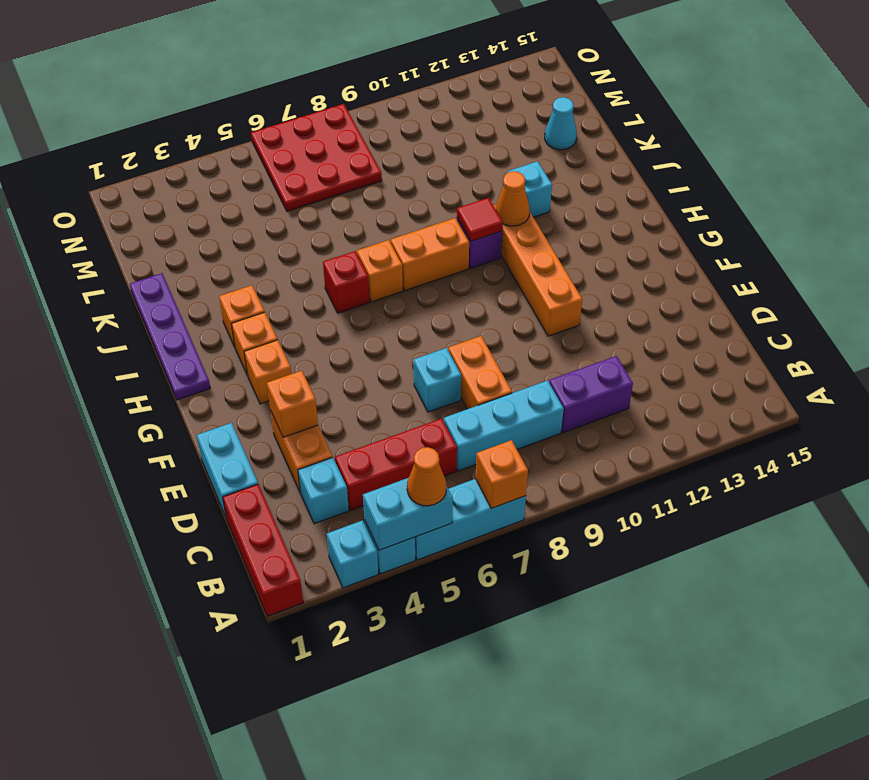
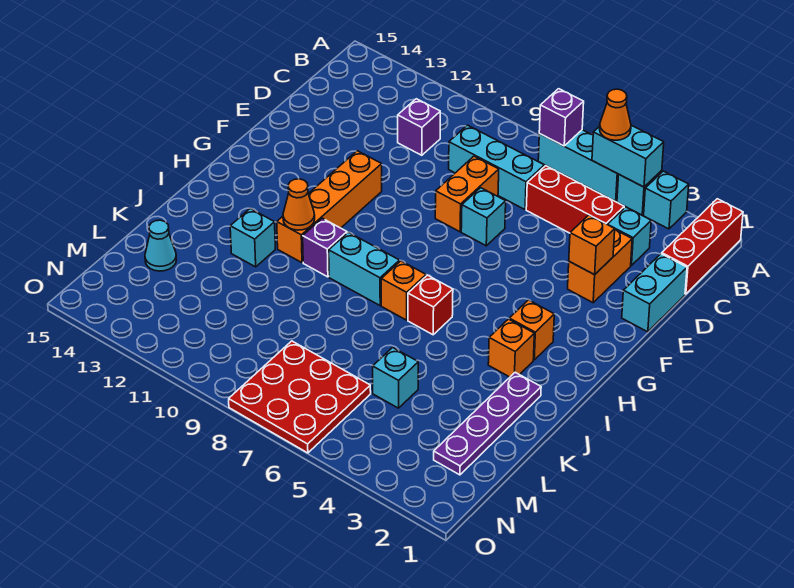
orange brick A7 level 2 -> purple brick A7 level 2
purple brick C10:C11 level 1 -> purple brick C11 level 1
orange brick G3 level 1 -> none
purple plate H1:K1 level 1 -> purple plate J2:M2 level 1
orange brick I8:I9 level 1 -> cyan brick I8:I9 level 1
red tile I10 level 2 -> none
none -> cyan brick L5 level 1

